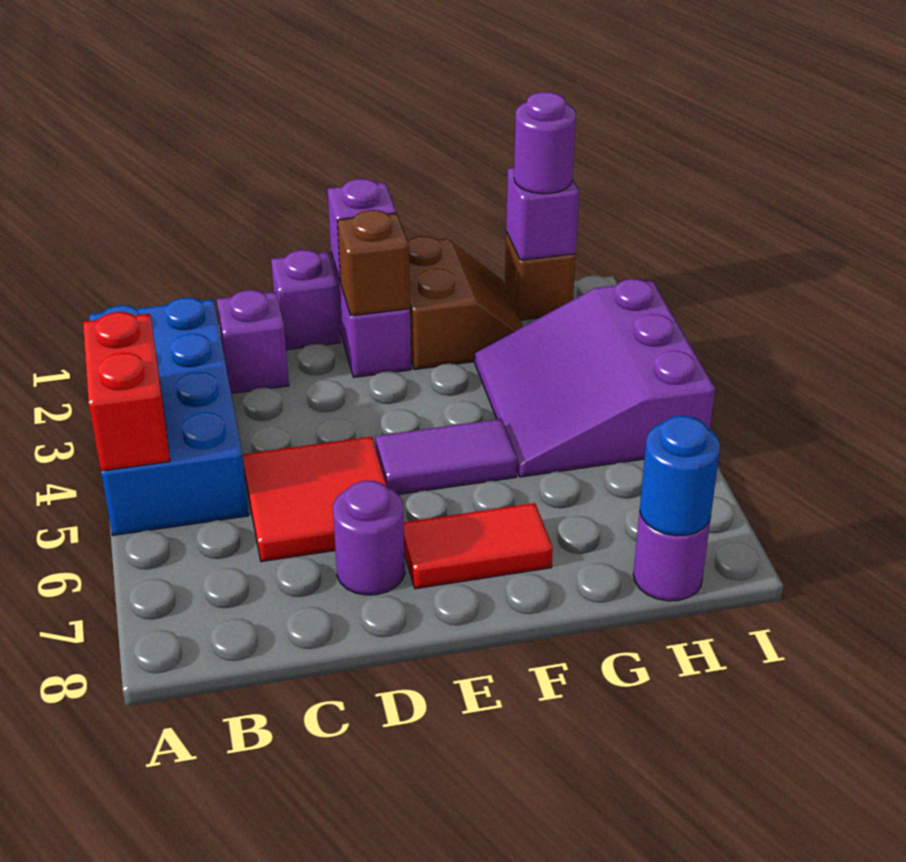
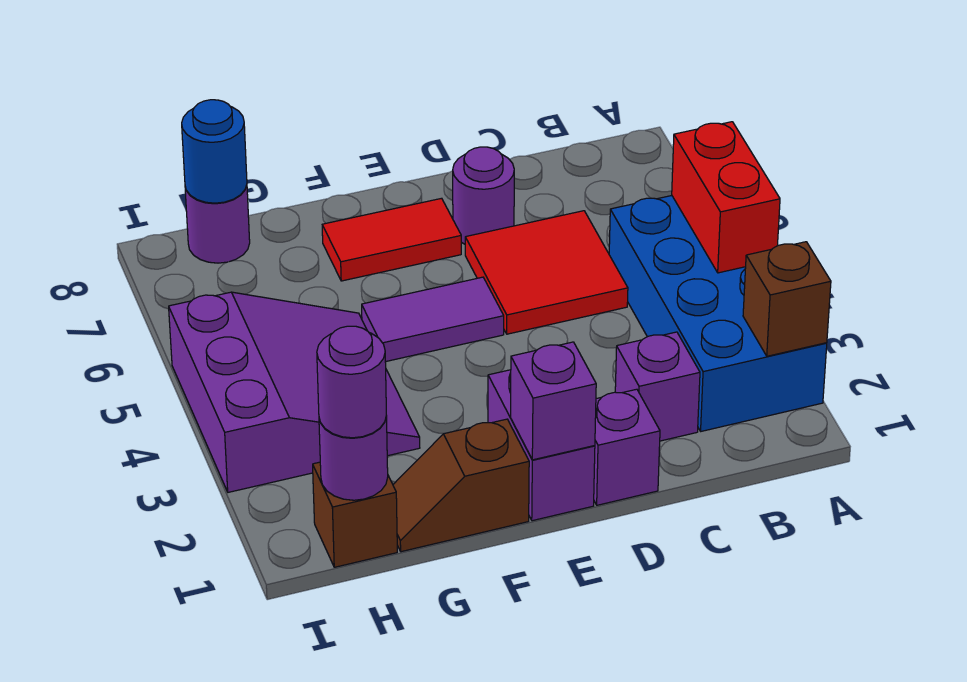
brown brick E2 level 2 -> brown brick A2 level 2
brown slope F1:G2 level 1 top F -> brown slope F1:G1 level 1 top F
purple brick H1 level 2 -> purple round brick H1 level 2

